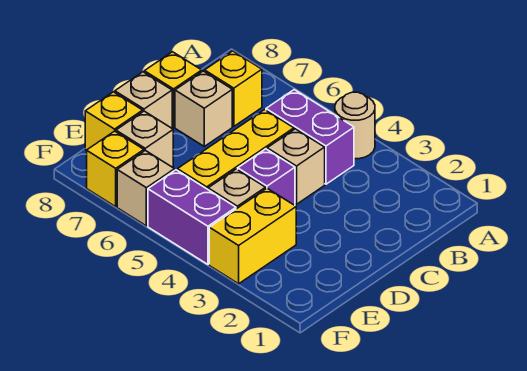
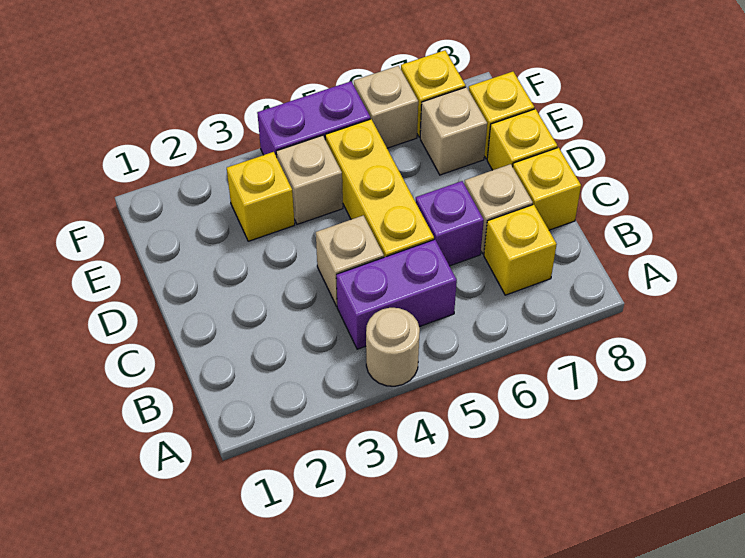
purple brick D4 level 1 -> purple brick C6 level 1
tan brick D8 level 1 -> yellow brick D8 level 1
yellow brick E3:F3 level 1 -> yellow brick E3 level 1

